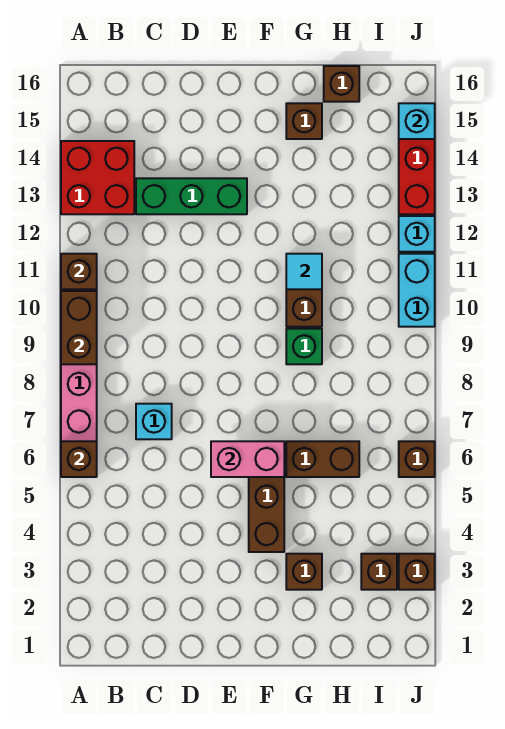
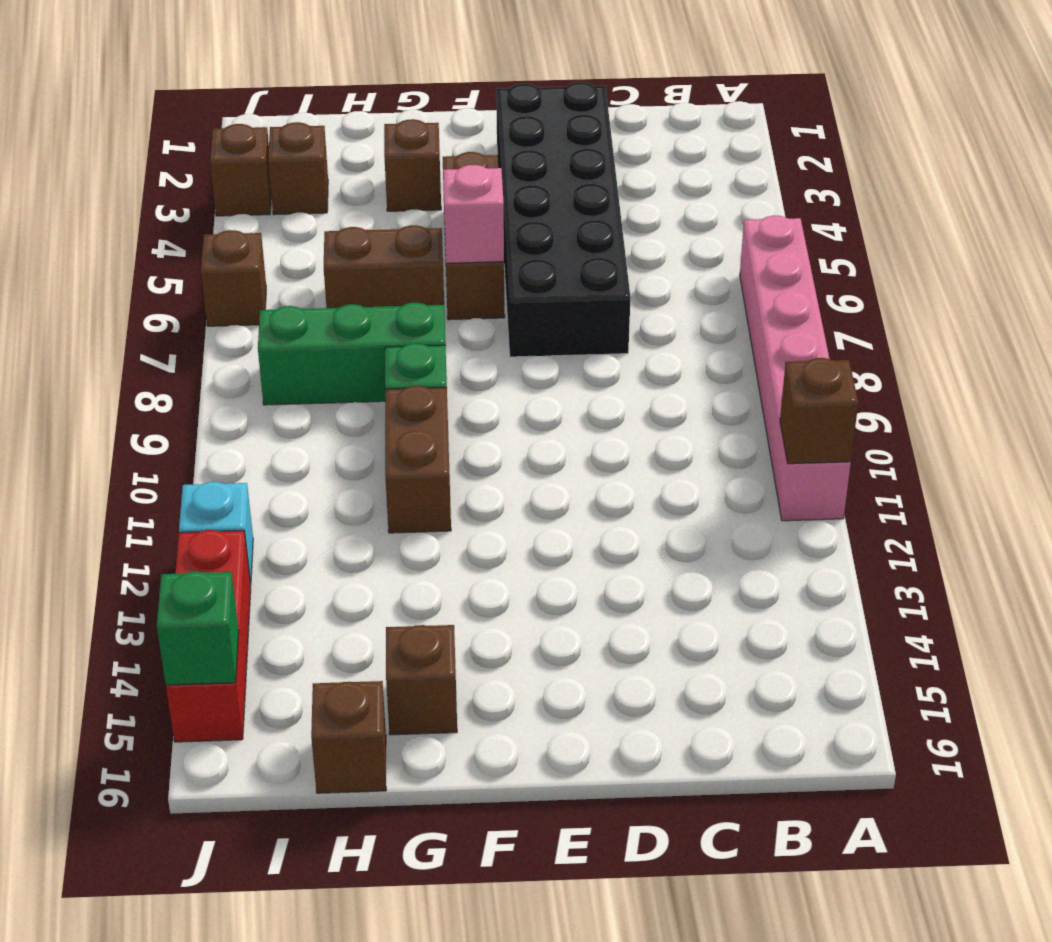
brown brick A6 level 2 -> none
brown brick A9:A10 level 2 -> none
red brick A13:B14 level 1 -> none
cyan brick C7 level 1 -> none
green brick C13:E13 level 1 -> green brick G8:I8 level 1
none -> black brick D2:E7 level 1
pink brick E6:F6 level 2 -> pink brick F6 level 2
cyan tile G11 level 2 -> none
cyan brick J10:J11 level 1 -> none
cyan brick J15 level 2 -> green brick J15 level 2

